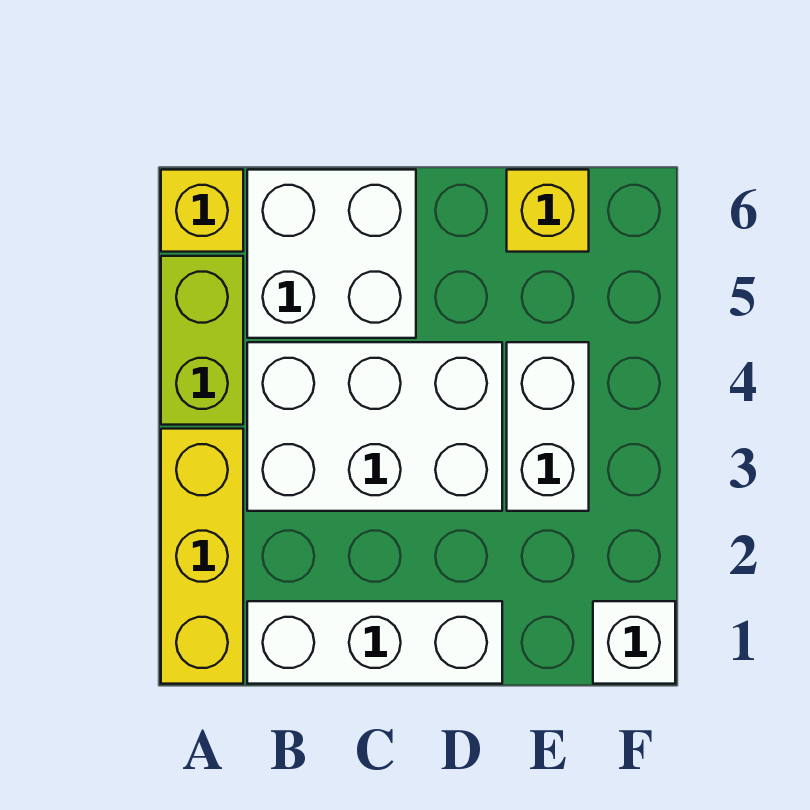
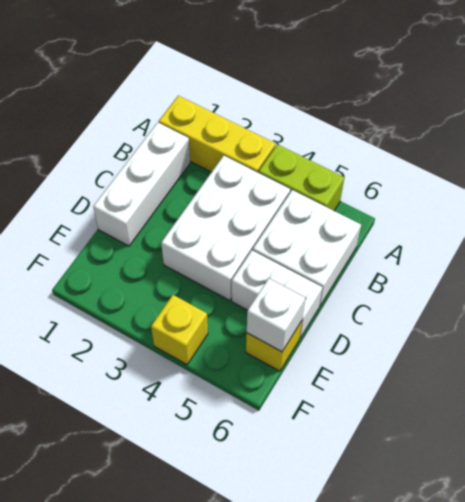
yellow brick A6 level 1 -> yellow brick F4 level 1
white brick E3:E4 level 1 -> white brick D5:D6 level 1
white brick F1 level 1 -> white brick E6 level 2

